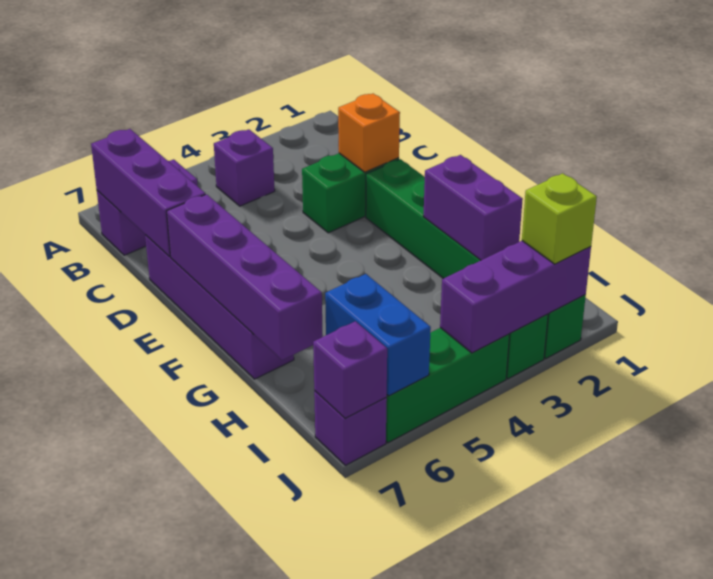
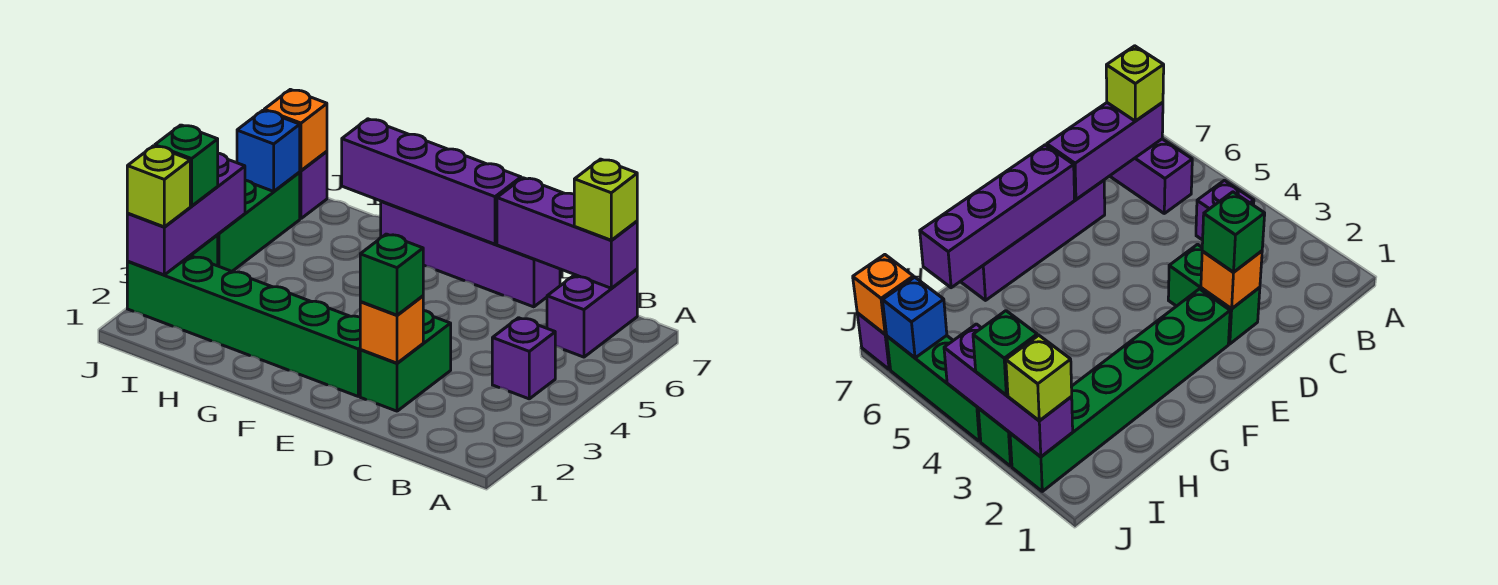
none -> lime brick B7 level 3
none -> green brick D2 level 3
purple brick G2:H2 level 2 -> none
blue brick I6:J6 level 2 -> blue brick J6 level 2
none -> green brick J3 level 3
purple brick J7 level 2 -> orange brick J7 level 2

